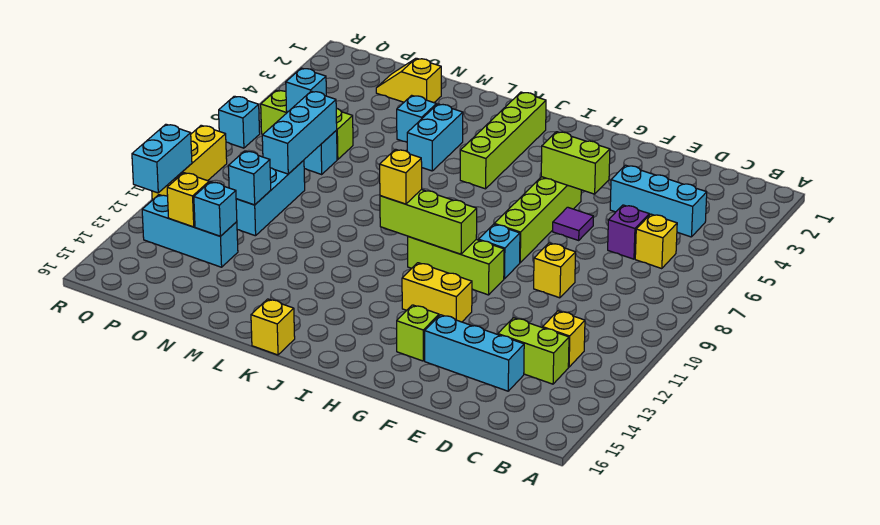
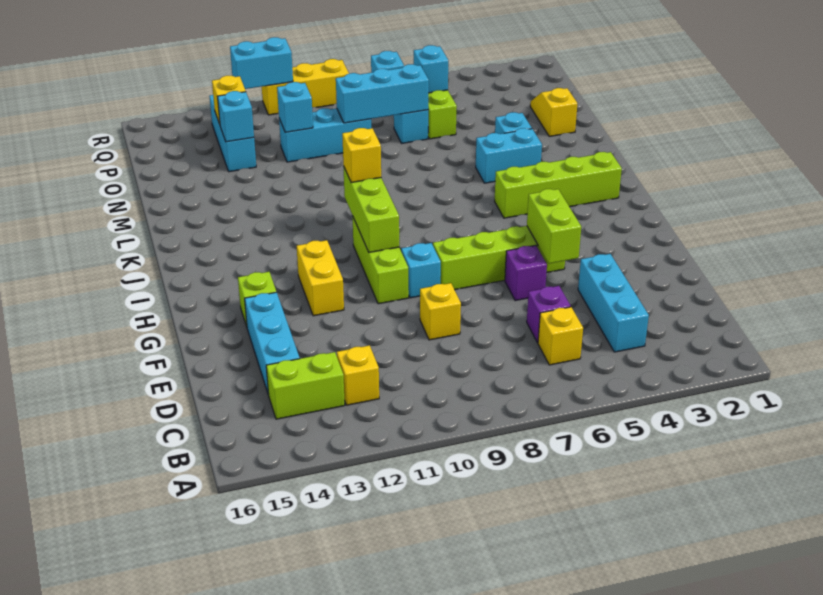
lime brick C13:D13 level 1 -> lime brick C13:C14 level 1
purple tile F6 level 1 -> purple brick F6 level 1
yellow brick K16 level 1 -> none

